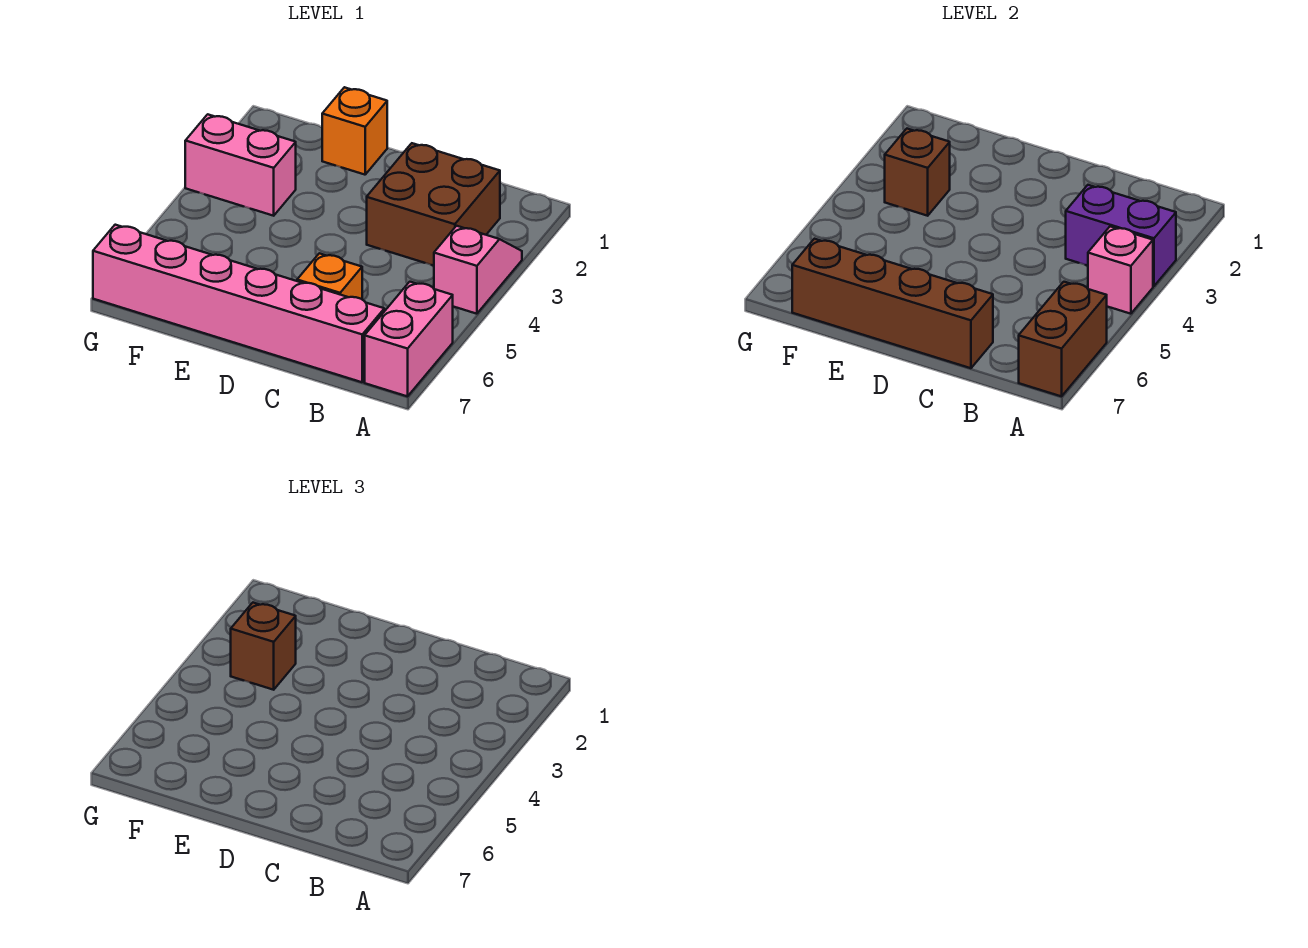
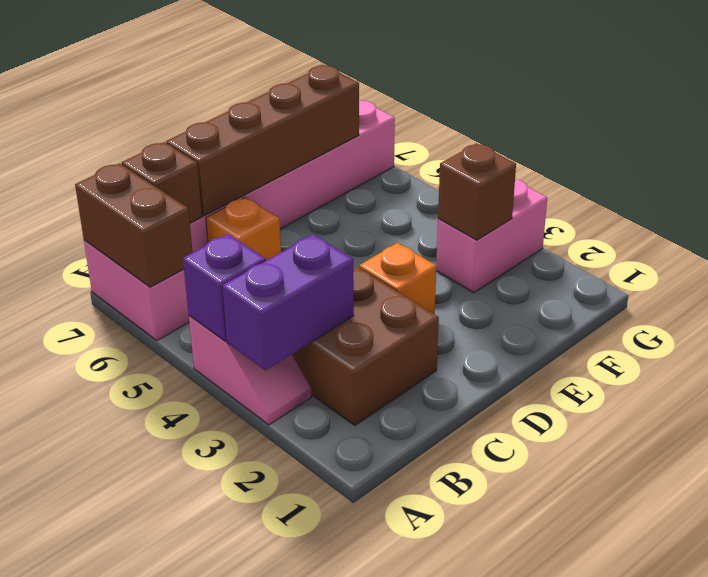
pink brick A4 level 2 -> purple brick A4 level 2
orange brick E1 level 1 -> orange brick D3 level 1
brown brick F3 level 3 -> brown brick B7 level 2

